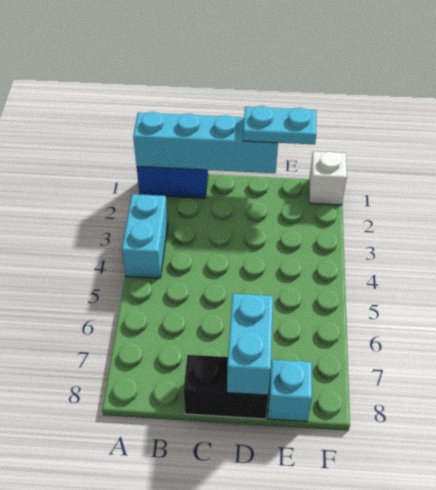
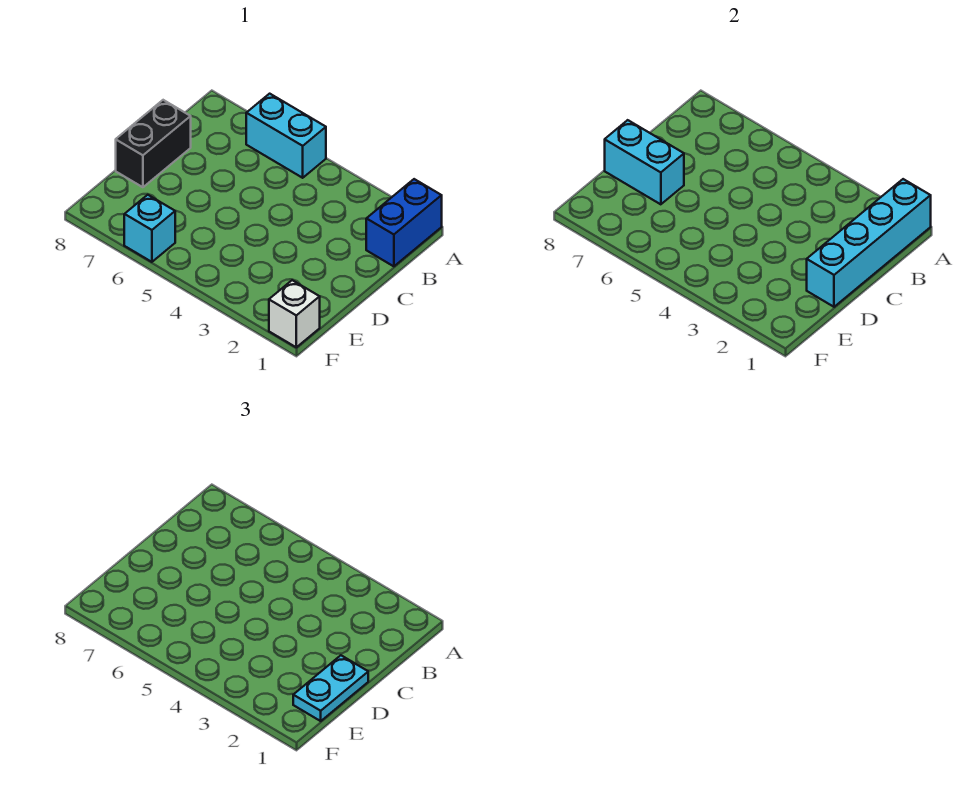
cyan brick A3:A4 level 1 -> cyan brick A5:A6 level 1
cyan brick E8 level 1 -> cyan brick F6 level 1

